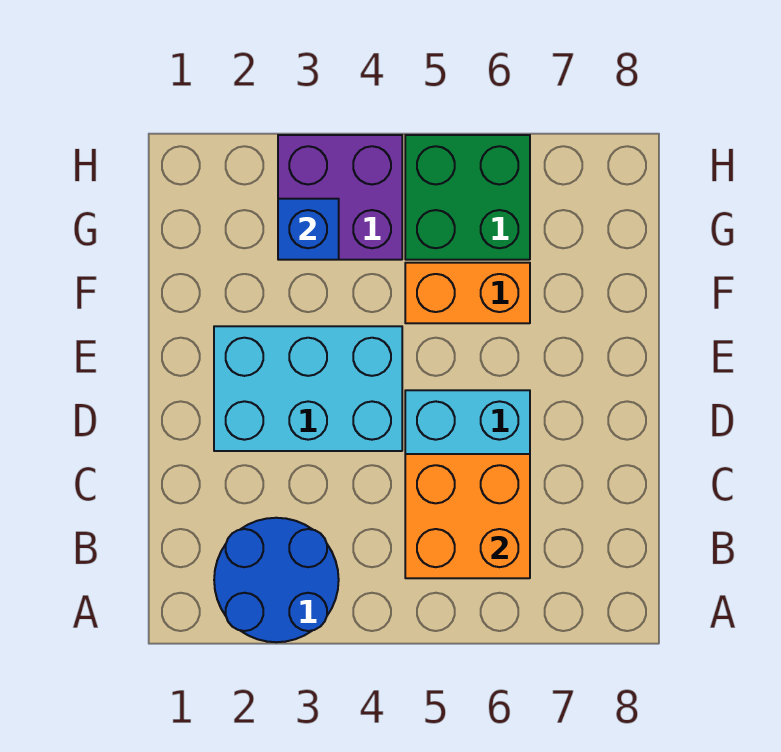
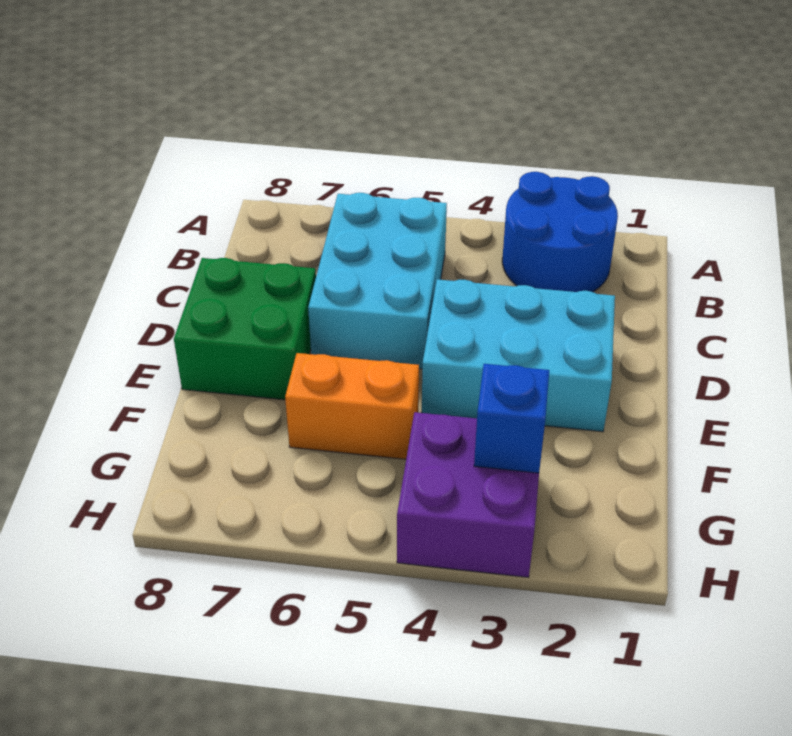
orange brick B5:C6 level 2 -> none
green brick G5:H6 level 1 -> green brick D7:E8 level 1

